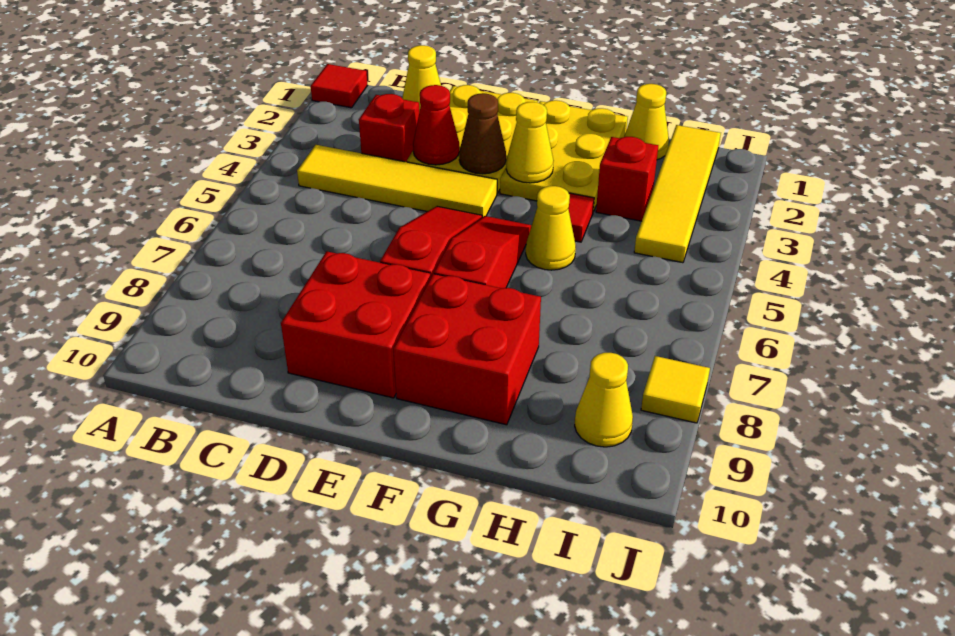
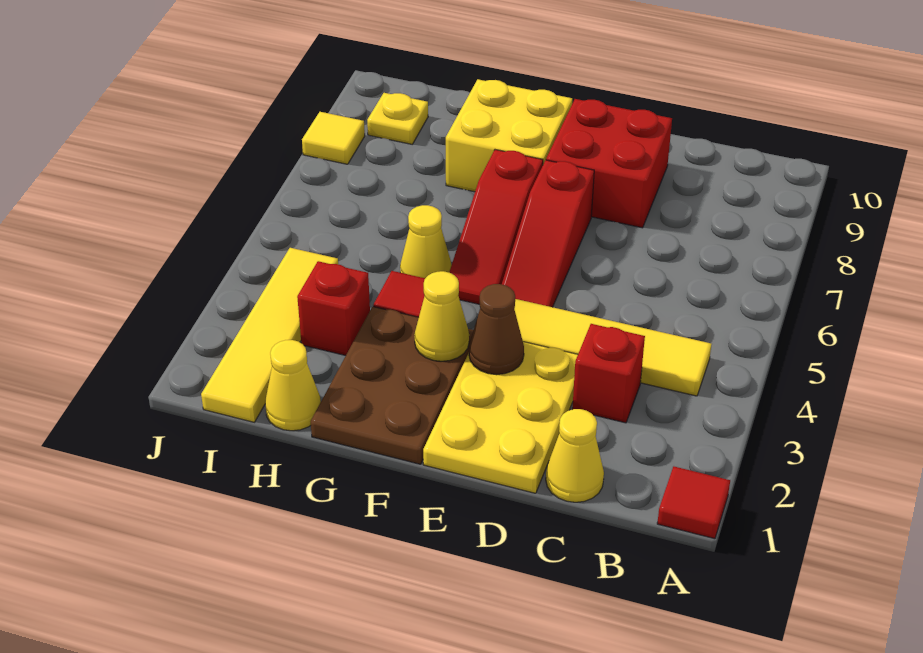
red cone D3 level 2 -> none
yellow plate F1:G3 level 1 -> brown plate F1:G3 level 1
red brick F8:G9 level 1 -> yellow brick F8:G9 level 1
yellow cone I9 level 1 -> yellow plate I9 level 1

